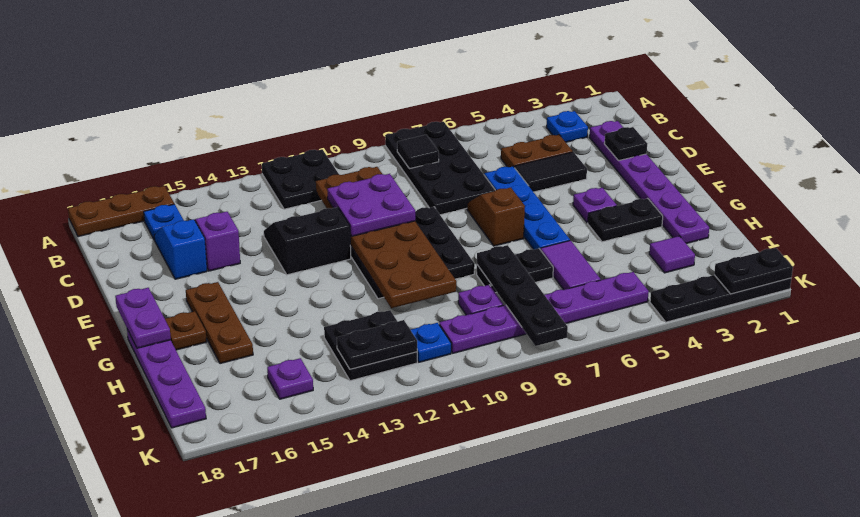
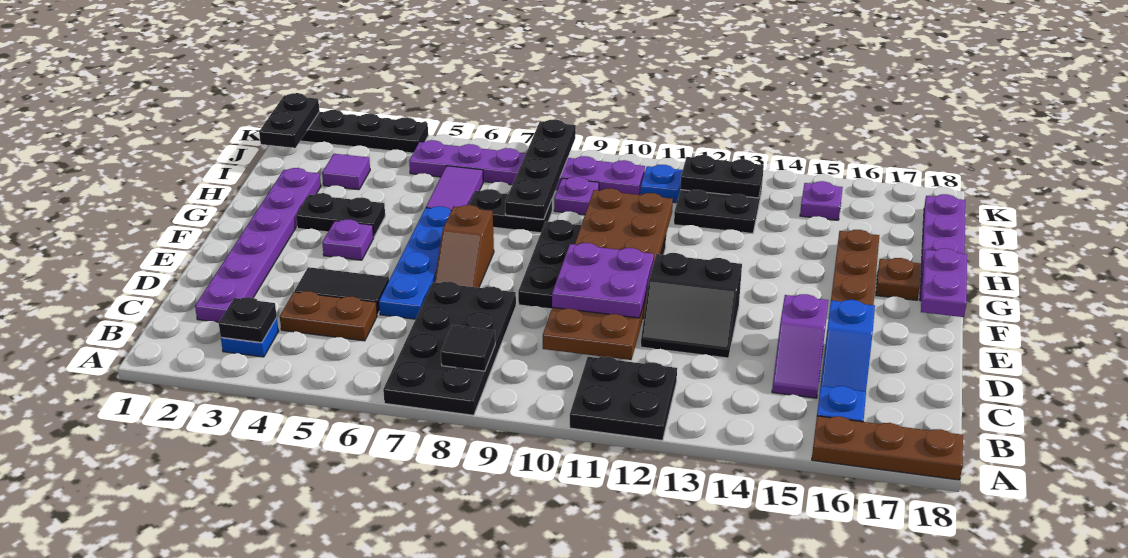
black plate D2 level 2 -> black plate B3 level 2
black plate K1:K2 level 2 -> black plate J1:K1 level 2

